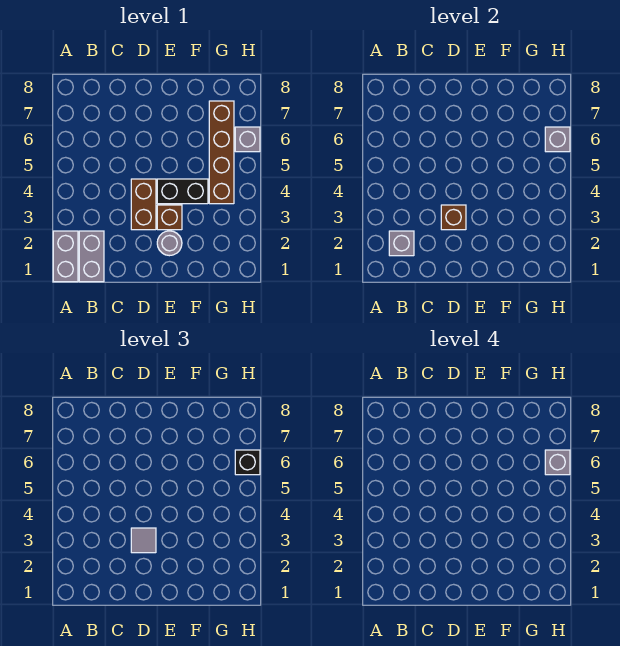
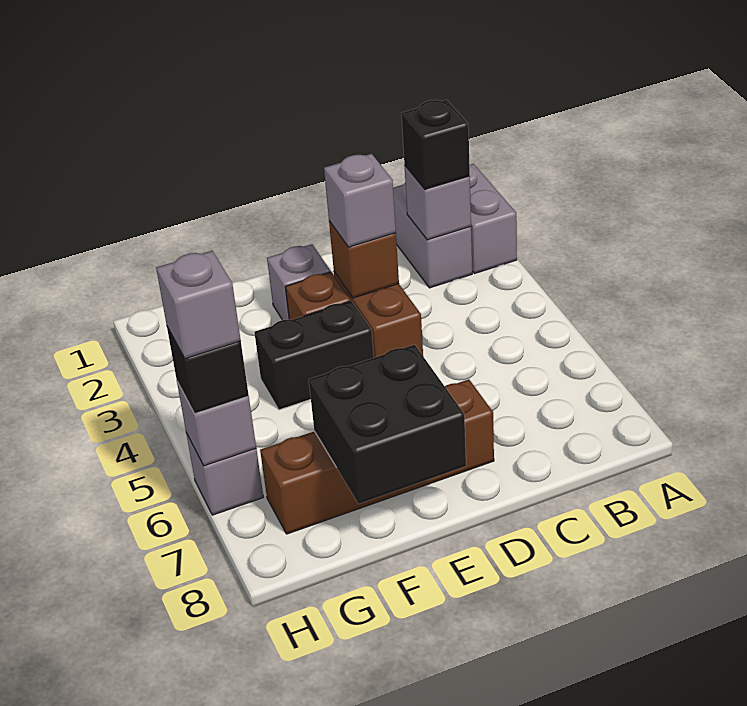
none -> black brick B2 level 3
grey tile D3 level 3 -> grey brick D3 level 3
grey round brick E2 level 1 -> grey brick E2 level 1
none -> black brick E7:F8 level 2
brown brick G4:G7 level 1 -> brown brick D7:G7 level 1

